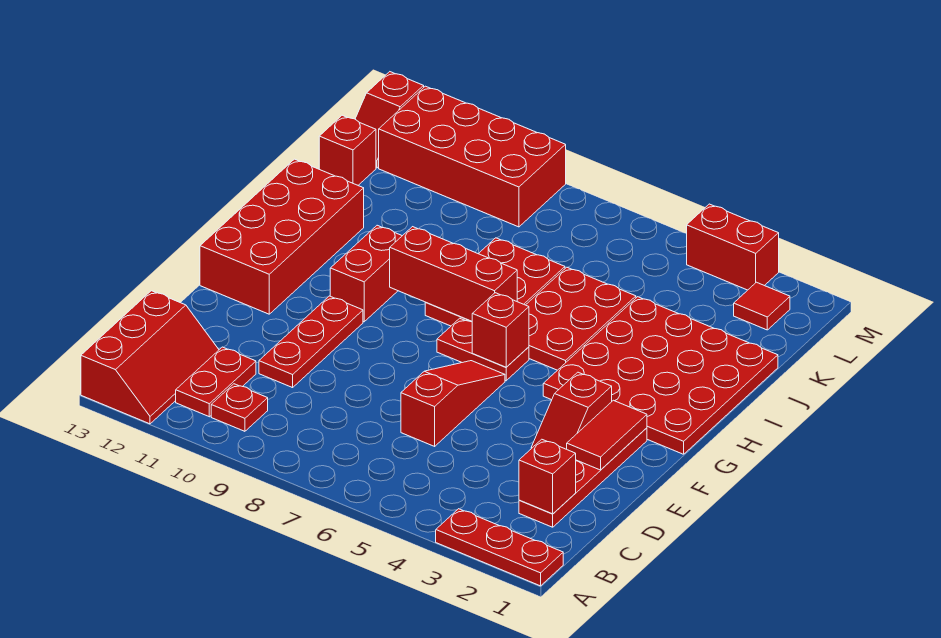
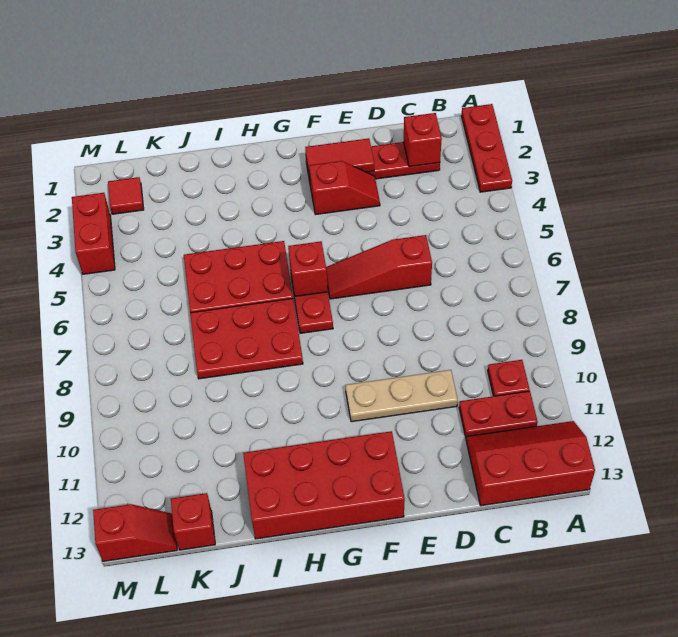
red plate D10:F10 level 1 -> tan plate D10:F10 level 1
red plate G1:J4 level 1 -> none
red brick G10:H10 level 1 -> none
red brick H7:H9 level 2 -> none
red brick L9:M12 level 1 -> none

